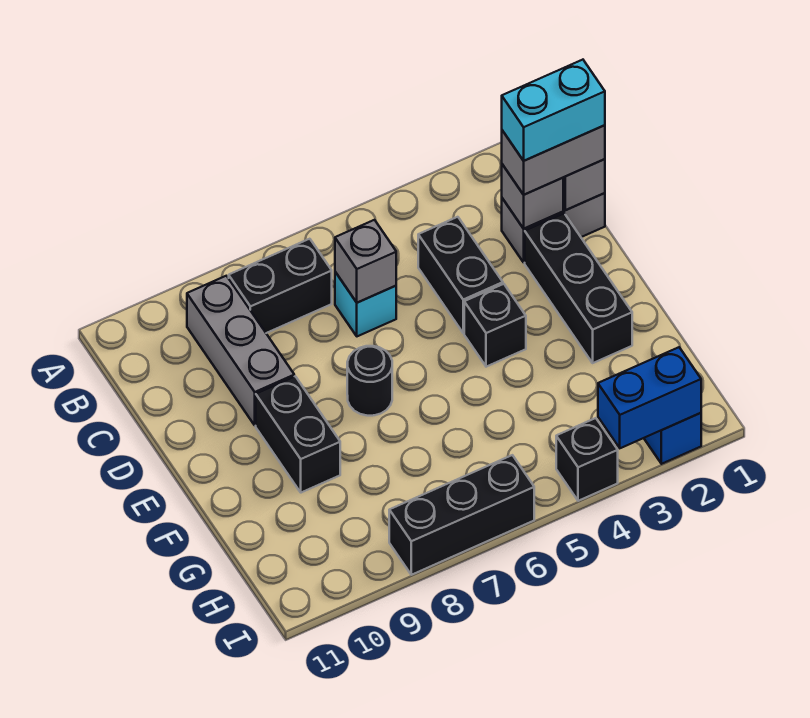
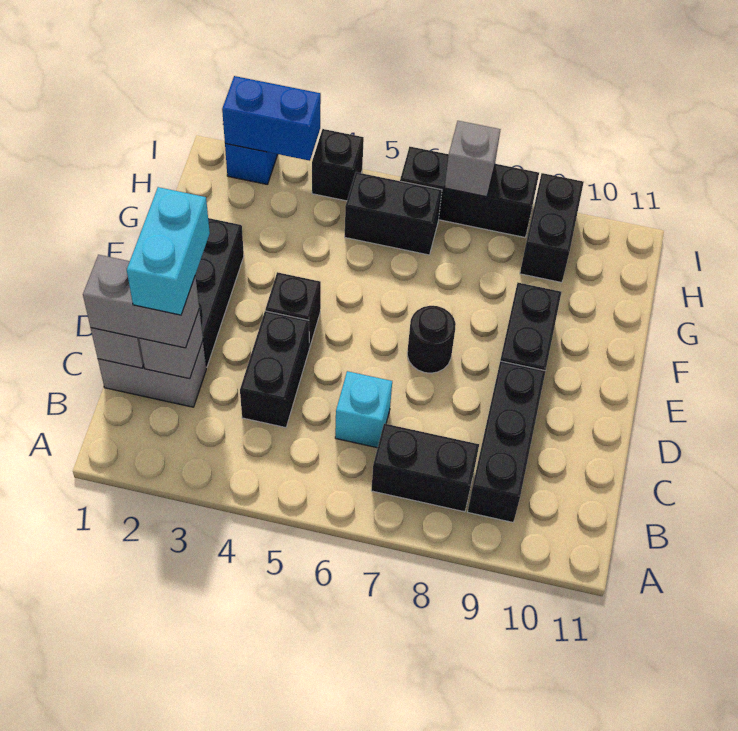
grey brick B9:D9 level 1 -> black brick B9:D9 level 1
cyan brick C1:C2 level 4 -> cyan brick C2:D2 level 4
grey brick C6 level 2 -> grey brick I7 level 2
none -> black brick H5:H6 level 1
none -> black brick H9:I9 level 1

